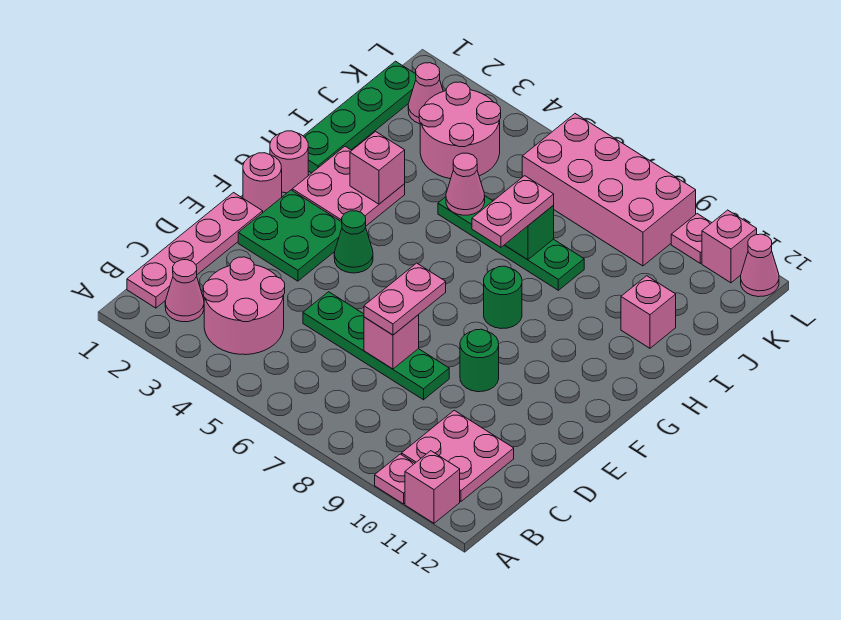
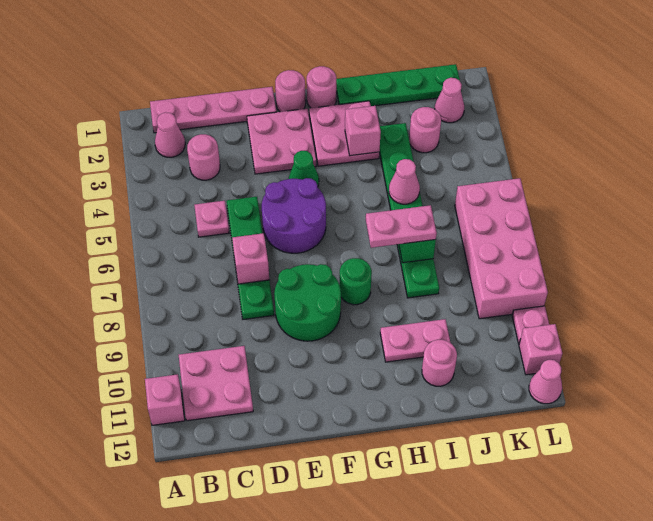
pink plate A10 level 1 -> pink plate C5 level 1
pink round brick B3:C4 level 1 -> pink round brick C3 level 1
pink plate D7:E7 level 3 -> pink plate H10:I10 level 1
green plate E2:F3 level 1 -> pink plate E2:F3 level 1
none -> purple round brick E5:F6 level 1
green round brick E9 level 1 -> green round brick E8:F9 level 1
green plate I5:I8 level 1 -> green plate I3:I8 level 1
pink brick I11 level 1 -> pink round brick I11 level 1
pink round brick J3:K4 level 1 -> pink round brick J3 level 1

